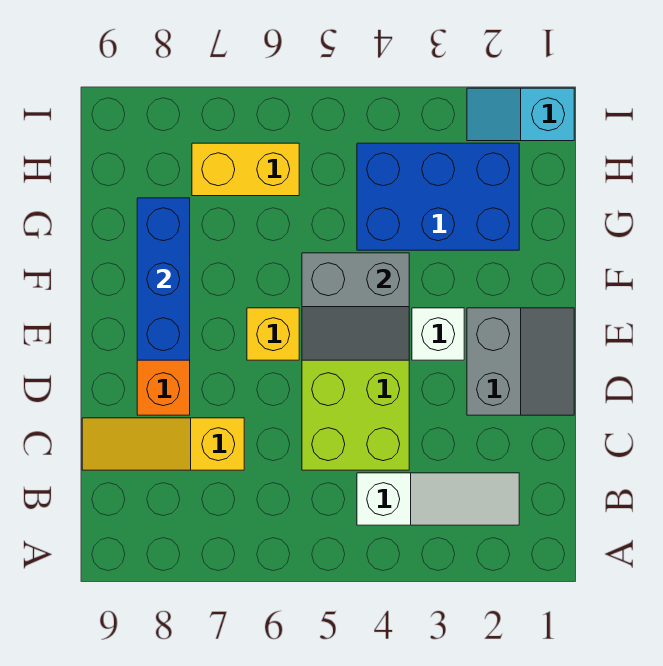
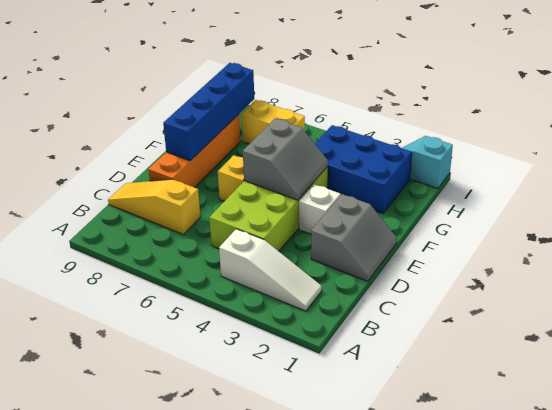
grey slope E4:F5 level 2 top F -> grey slope E4:F5 level 2 top 5
blue brick E8:G8 level 2 -> blue brick E8:H8 level 2

